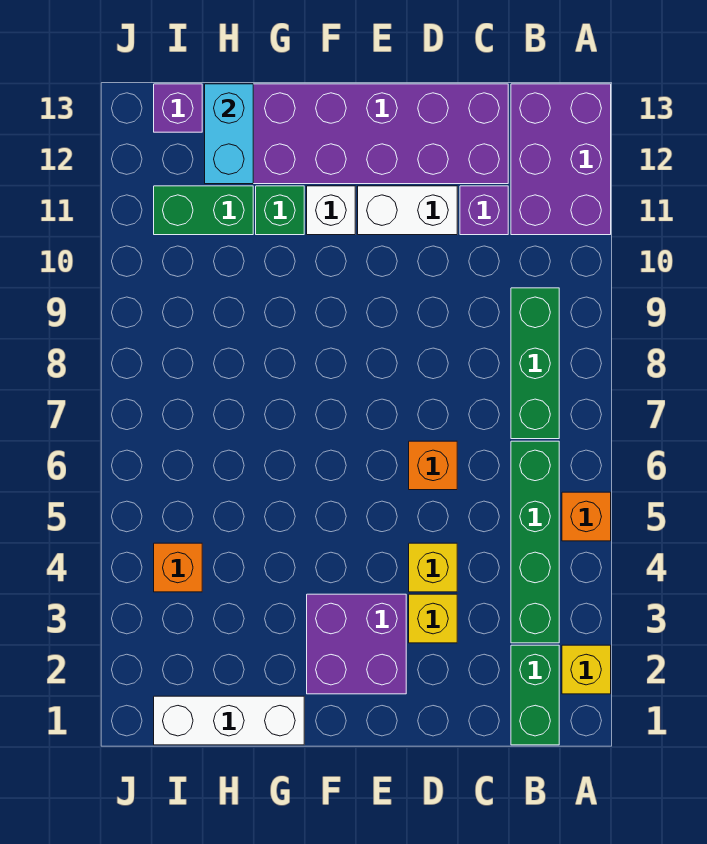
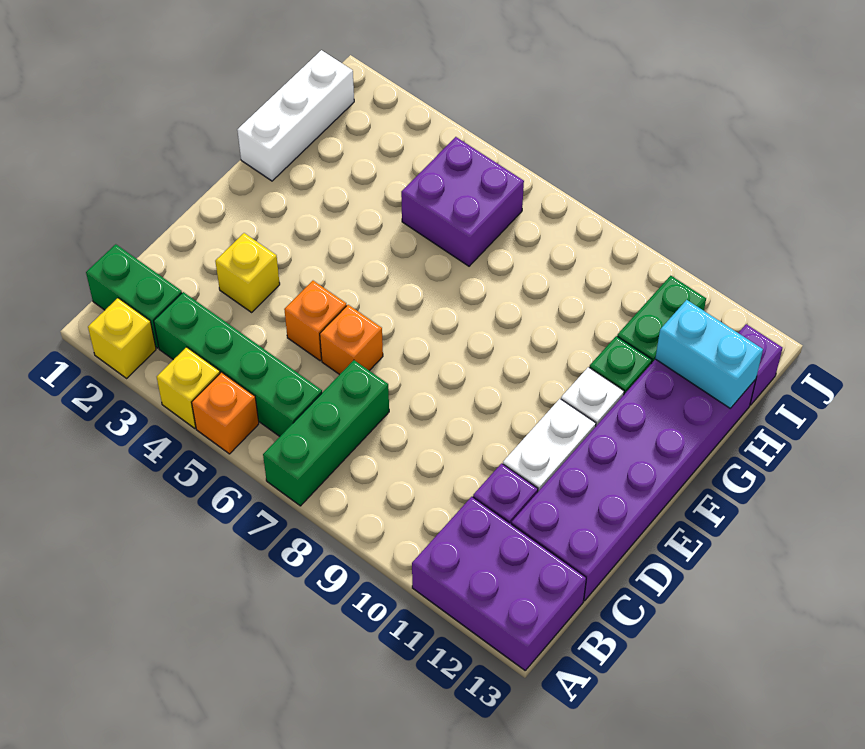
green brick B7:B9 level 1 -> green brick A7:C7 level 1
yellow brick D4 level 1 -> yellow brick A4 level 1
purple brick E2:F3 level 1 -> purple brick H5:I6 level 1
orange brick I4 level 1 -> orange brick D5 level 1

